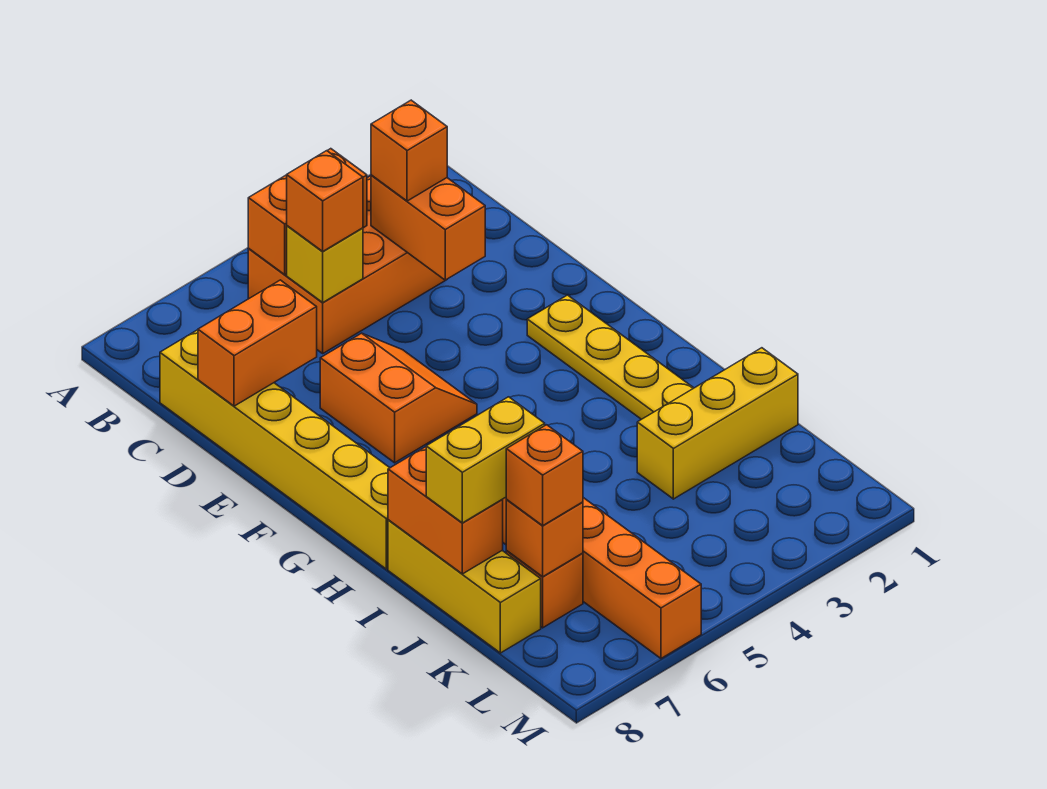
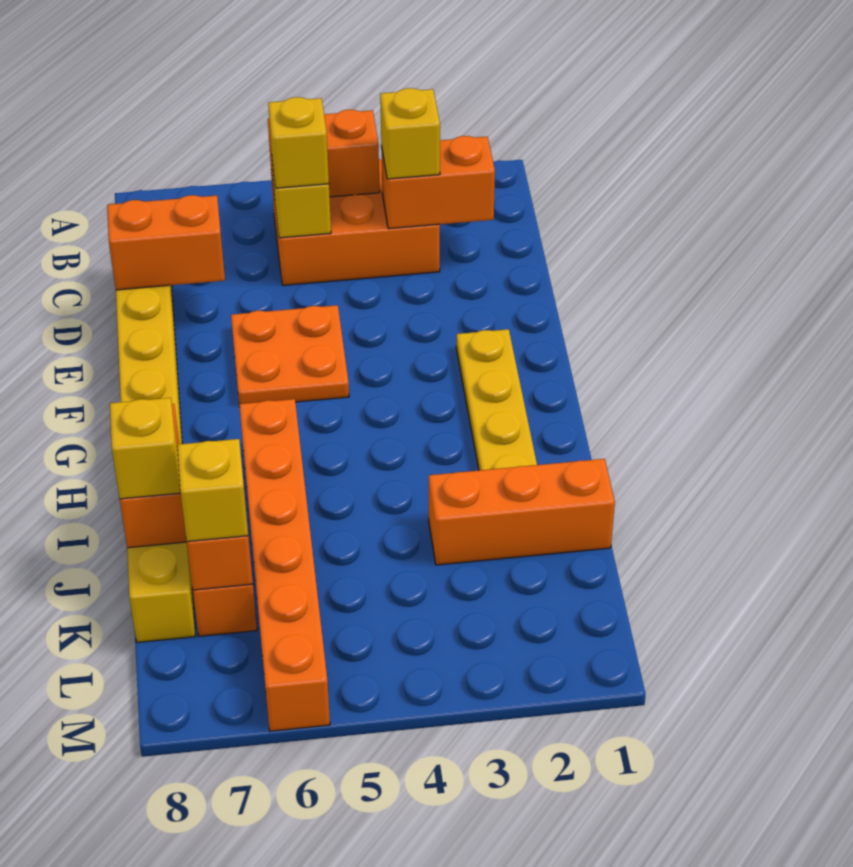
orange brick C3:D3 level 2 -> orange brick C2:C3 level 2
orange brick C3 level 3 -> yellow brick C3 level 3
orange brick C5 level 3 -> yellow brick C5 level 3
orange slope E5:F6 level 1 top 6 -> orange plate E5:F6 level 1
yellow brick J1:J3 level 1 -> orange brick J1:J3 level 1
yellow brick J7:J8 level 3 -> yellow brick J8 level 3
orange brick K7 level 3 -> yellow brick K7 level 3

